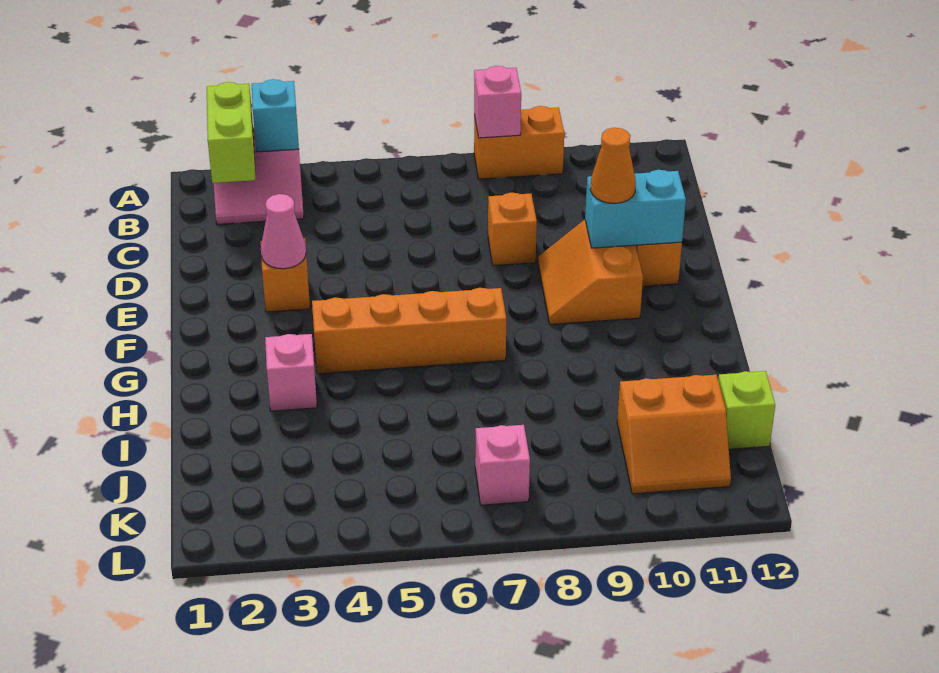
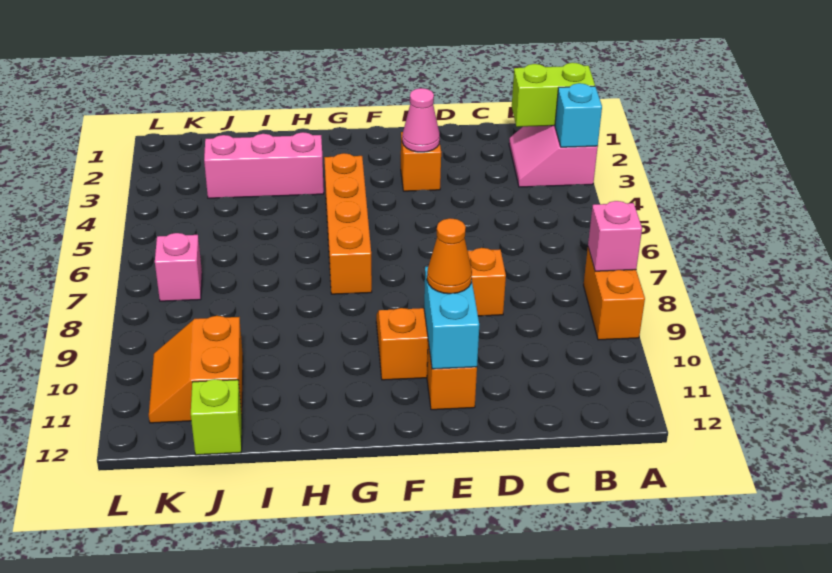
pink brick H3 level 1 -> pink brick H3:J3 level 1

